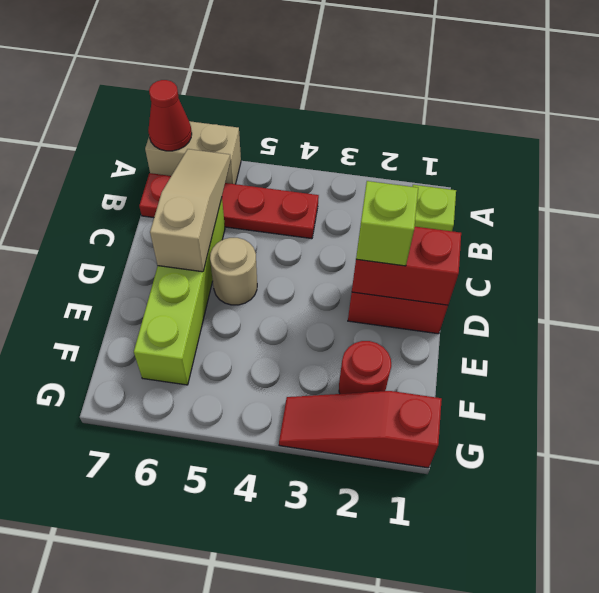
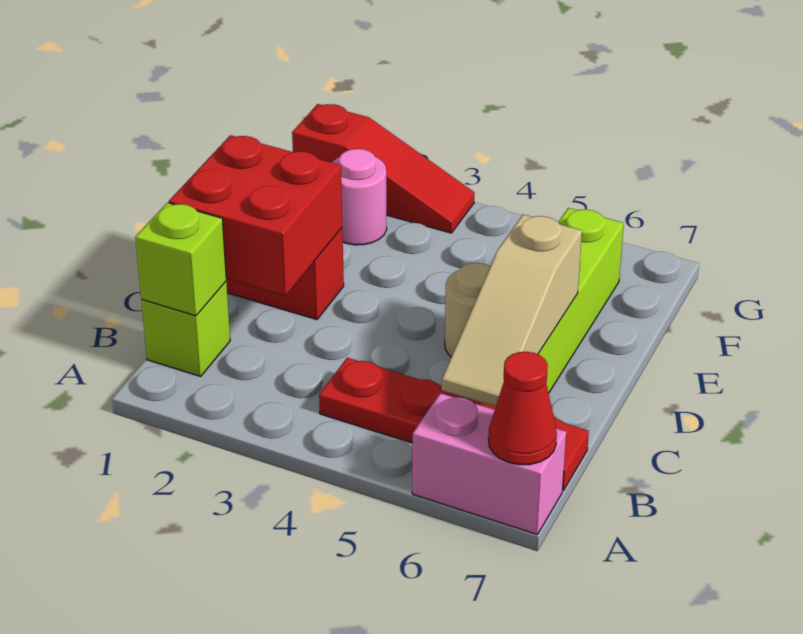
tan brick A6:A7 level 1 -> pink brick A6:A7 level 1
red brick D1:D2 level 2 -> red brick C1:D2 level 2
lime brick D2 level 3 -> lime brick B1 level 2
red round brick F2 level 1 -> pink round brick F2 level 1

